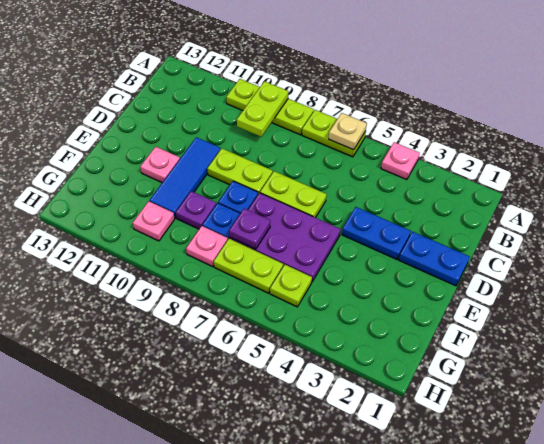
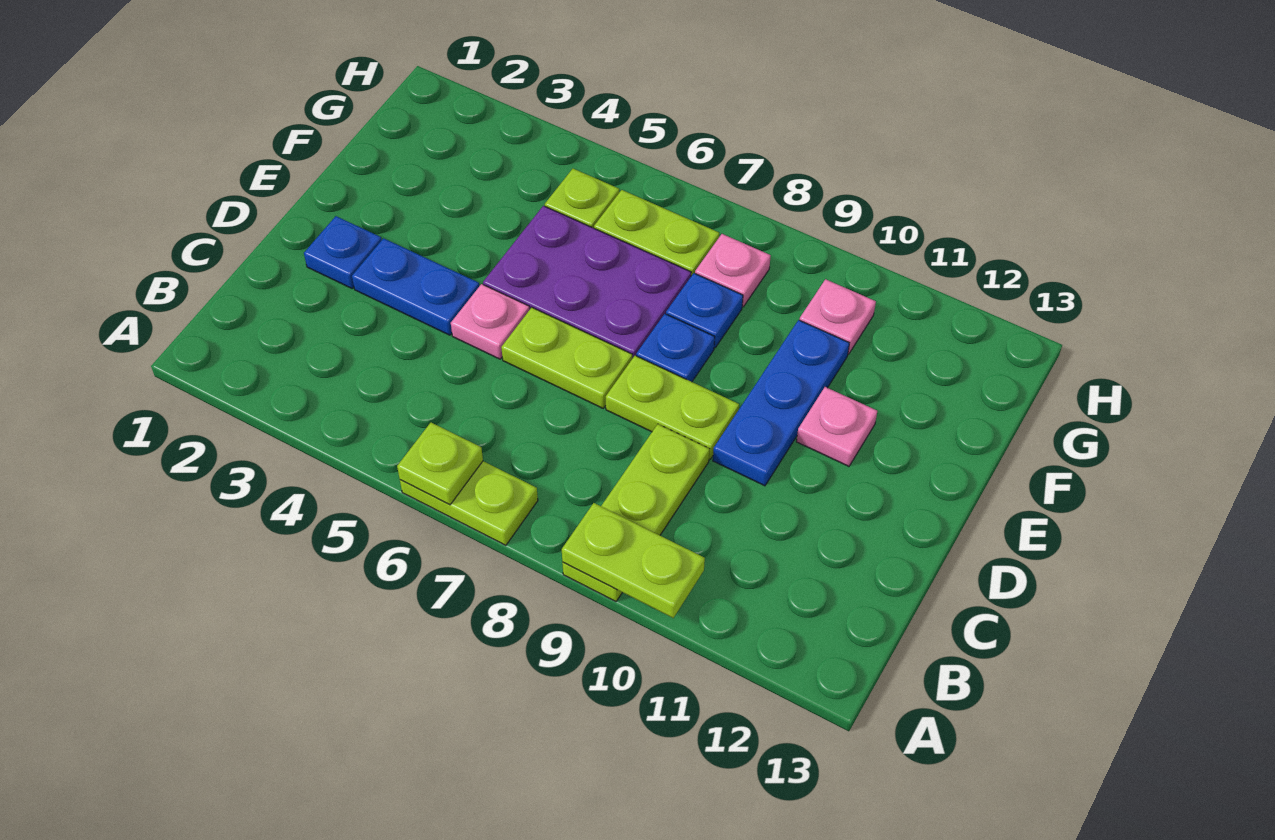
pink plate A4 level 1 -> pink plate D5 level 1
tan plate A6 level 2 -> lime plate A6 level 2
lime plate A8:A10 level 1 -> lime plate A9:C9 level 1
lime plate A9:B9 level 2 -> lime plate A9:A10 level 2
blue plate D1:D2 level 1 -> blue plate D2 level 1
blue tile D10:F10 level 1 -> blue plate D10:F10 level 1
purple plate F7 level 2 -> none
purple plate F9 level 1 -> none

